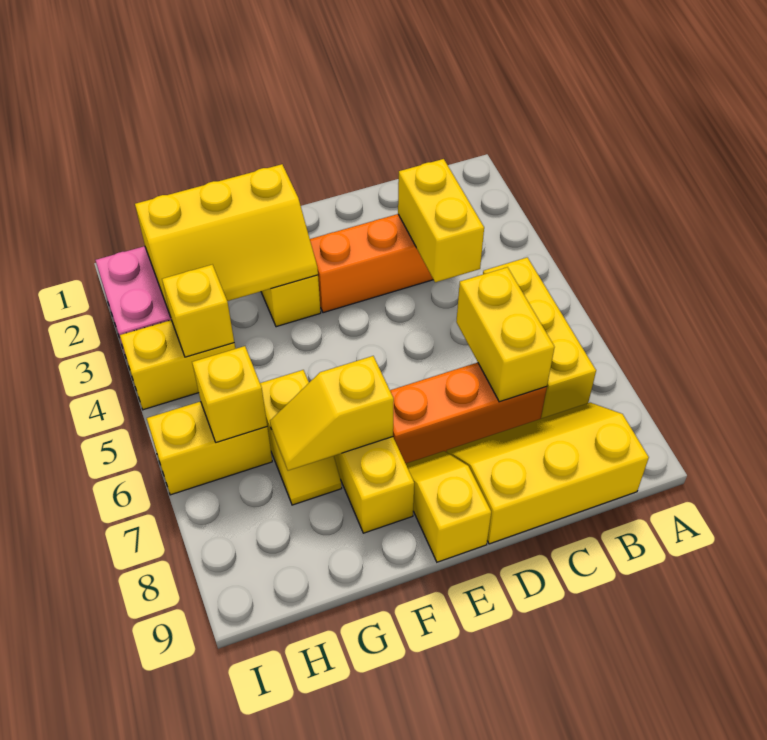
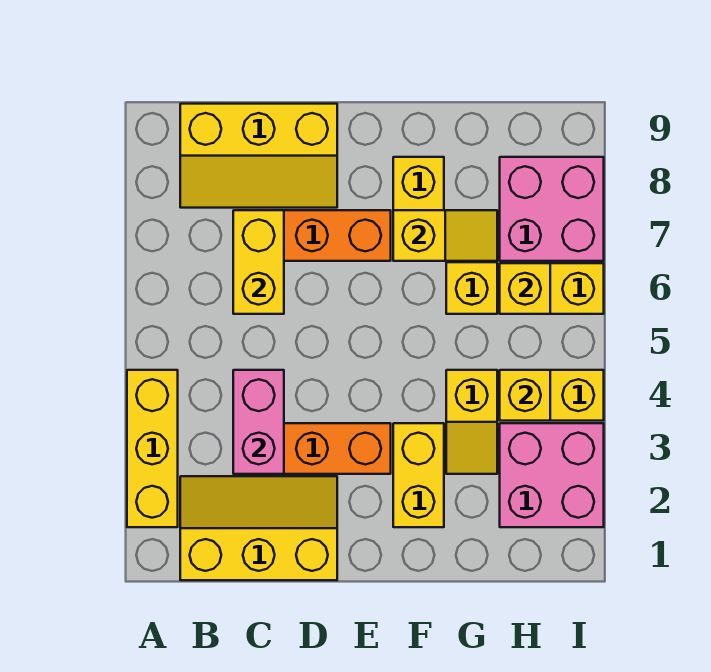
yellow brick B5:B7 level 1 -> yellow brick A2:A4 level 1
yellow brick C3:C4 level 2 -> pink brick C3:C4 level 2
yellow slope E8:E9 level 1 top 9 -> yellow slope G3:G4 level 1 top 4
yellow slope F2:H3 level 2 top 2 -> yellow slope B1:D2 level 1 top 1
none -> pink brick H7:I8 level 1

